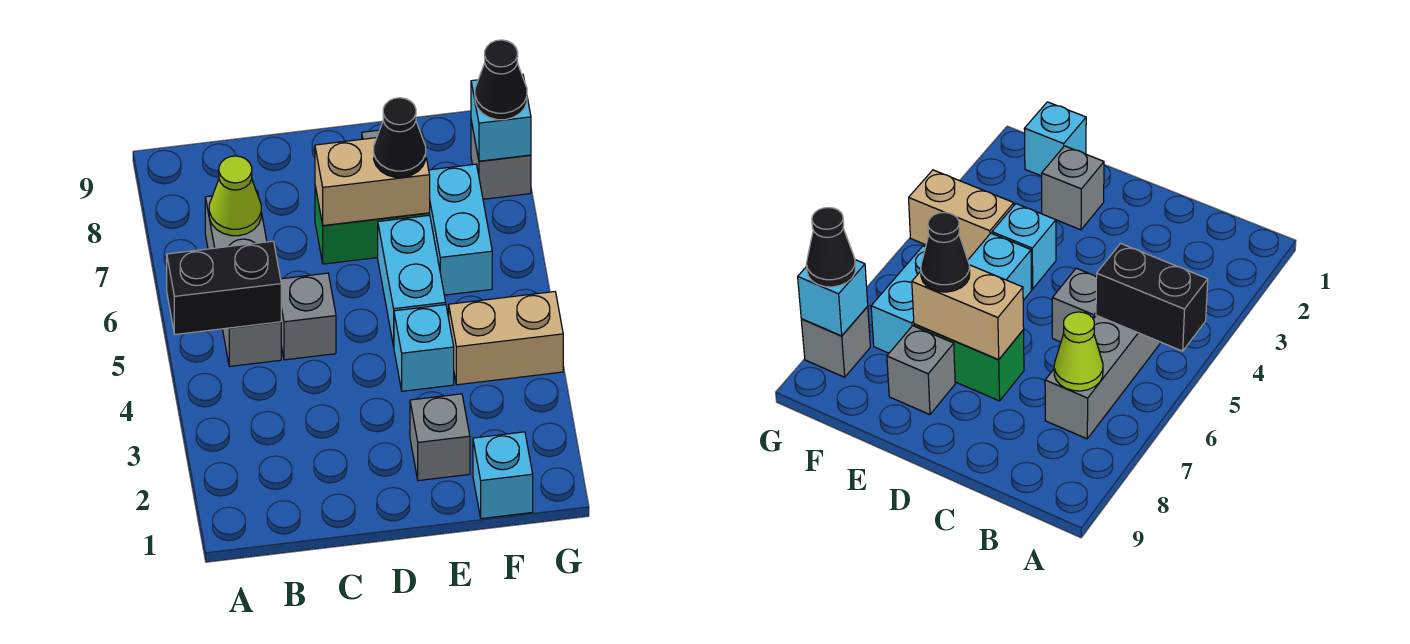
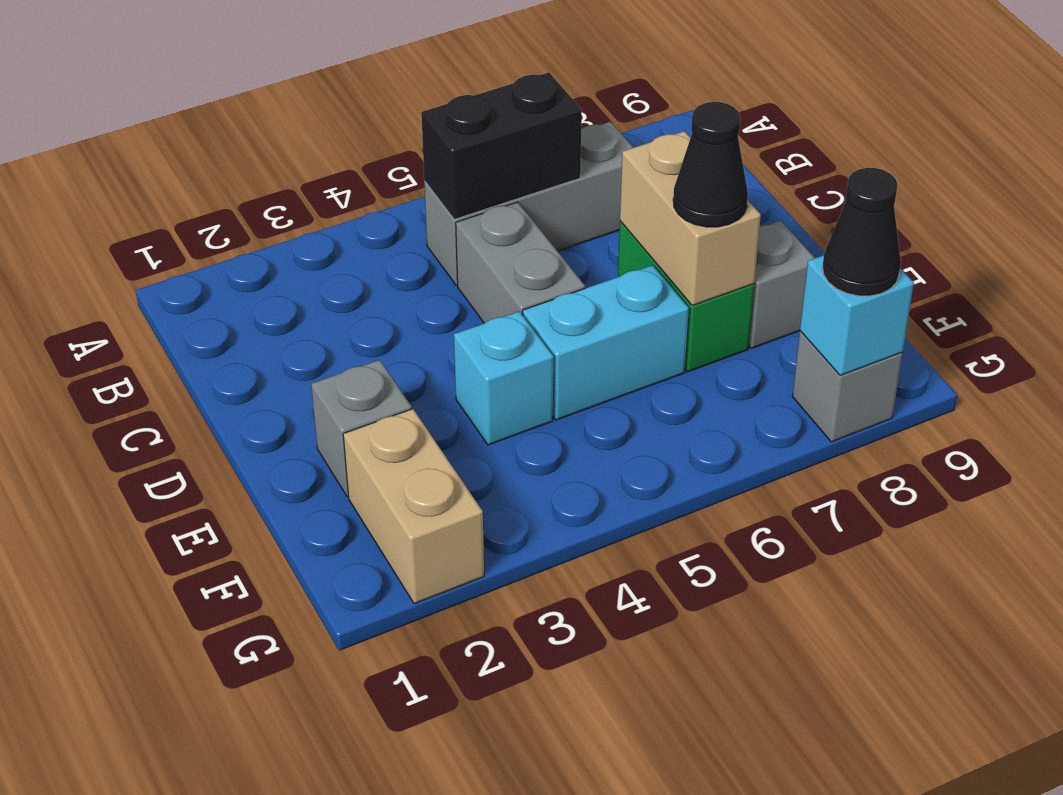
black brick A5:B5 level 2 -> black brick B5:B6 level 2
lime cone B7 level 2 -> none
grey brick C5 level 1 -> grey brick C5:D5 level 1
cyan brick F1 level 1 -> none
tan brick F4:G4 level 1 -> tan brick F2:G2 level 1
cyan brick F6:F7 level 1 -> none

